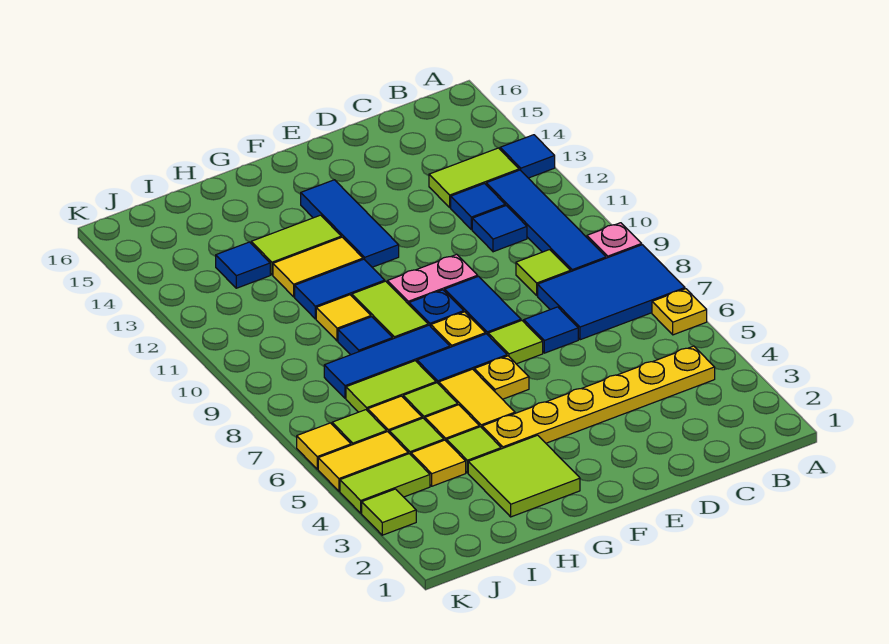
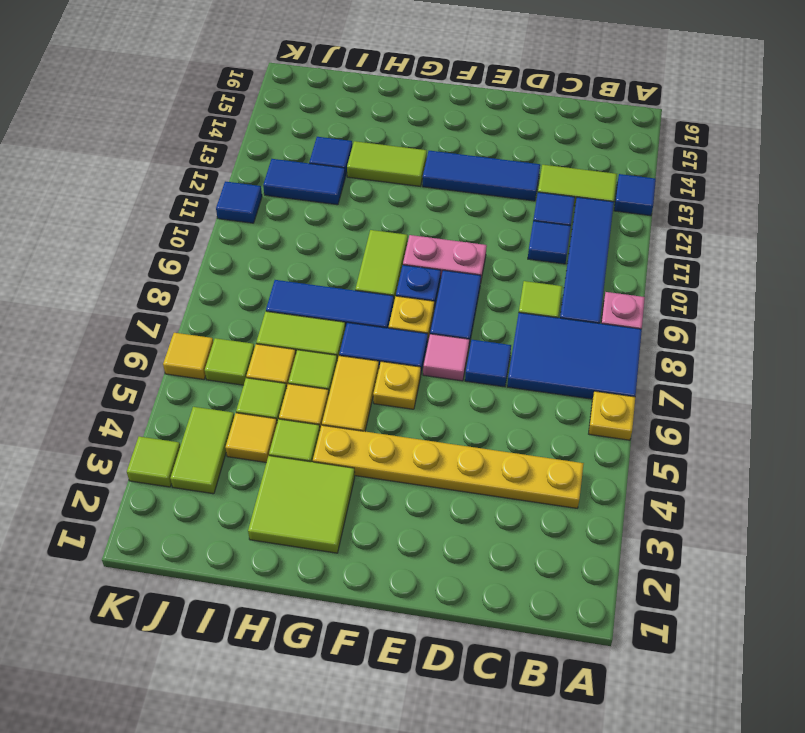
lime tile E7 level 1 -> pink tile E7 level 1
blue tile F12:F14 level 1 -> blue tile D13:F13 level 1
blue tile G11:H11 level 1 -> blue tile I12:J12 level 1
yellow tile G12:H12 level 1 -> none
blue tile H9 level 1 -> blue tile K11 level 1
yellow tile H10 level 1 -> none
lime tile J4:K4 level 1 -> lime tile J3:J4 level 1
yellow tile J5:K5 level 1 -> none

